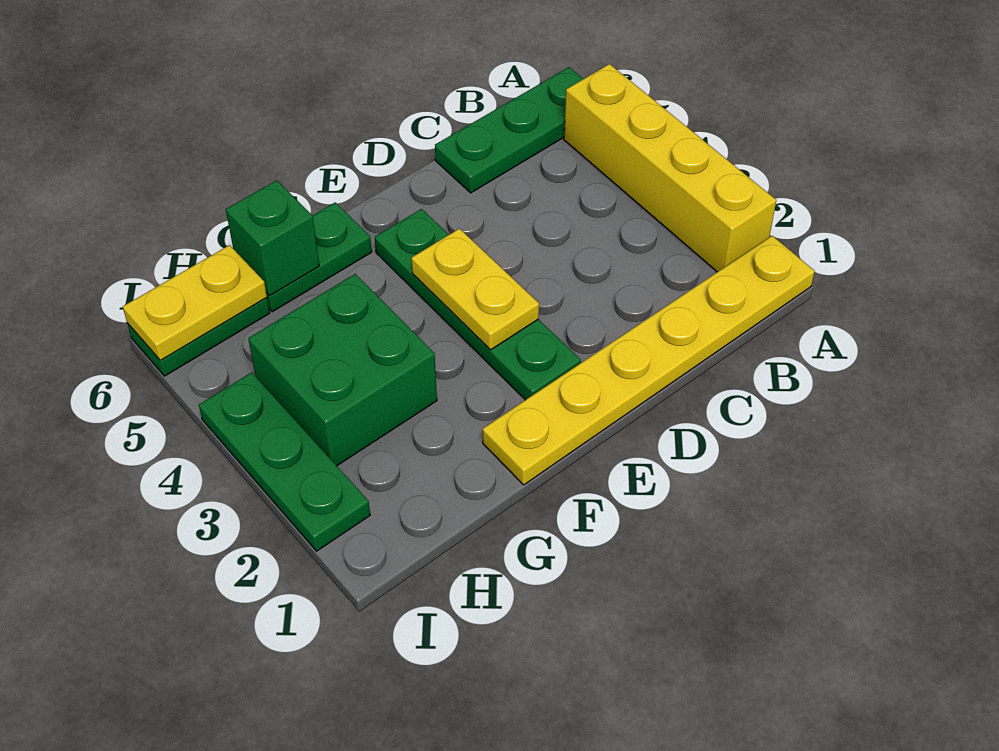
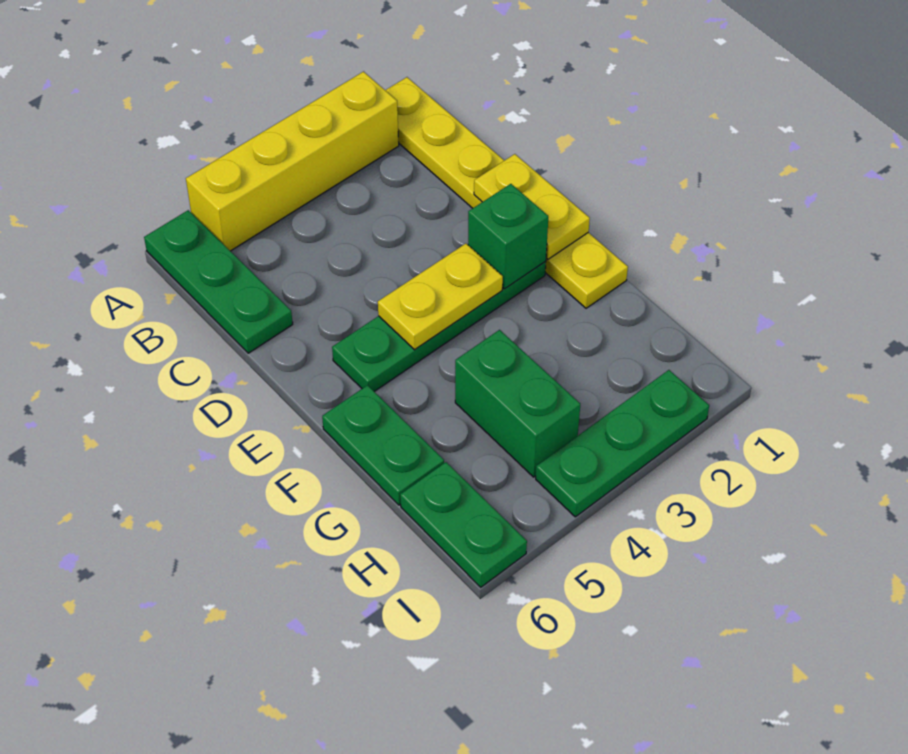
green brick G3:H4 level 1 -> green brick G4:H4 level 1
green brick G6 level 2 -> green brick E2 level 2
yellow plate H6:I6 level 2 -> yellow plate D1:E1 level 2

